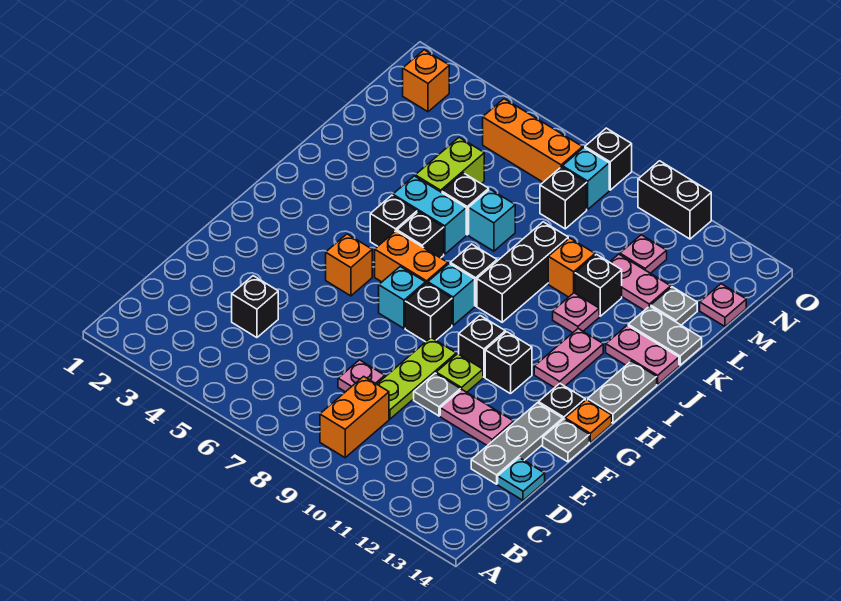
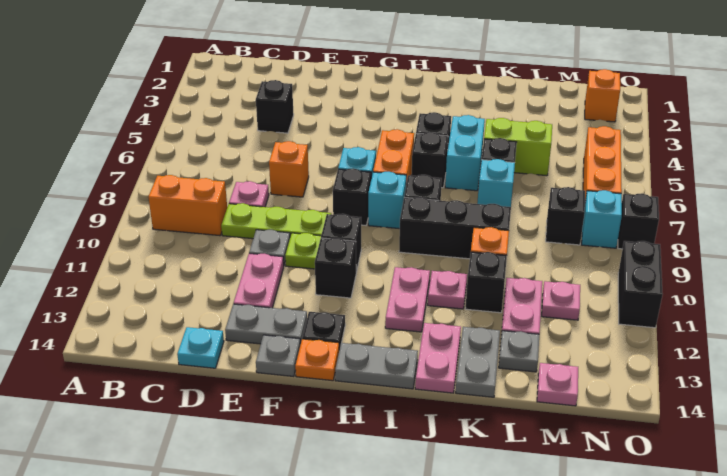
grey plate D13:F13 level 1 -> grey plate E13:F13 level 1
orange brick G5 level 1 -> orange brick E7 level 1
pink plate H12:I12 level 1 -> pink plate I11:I12 level 1

